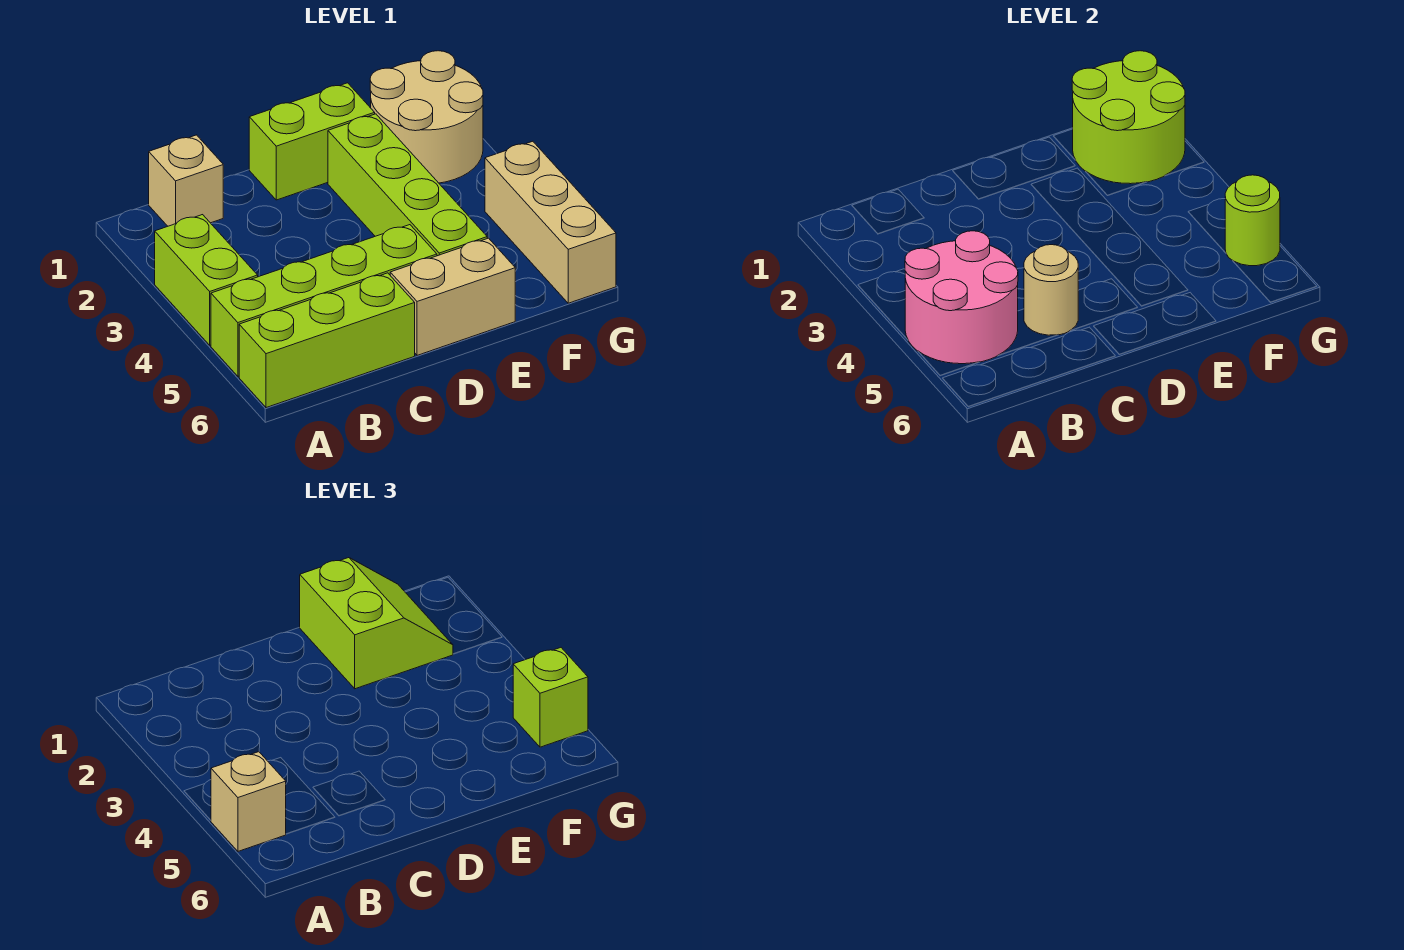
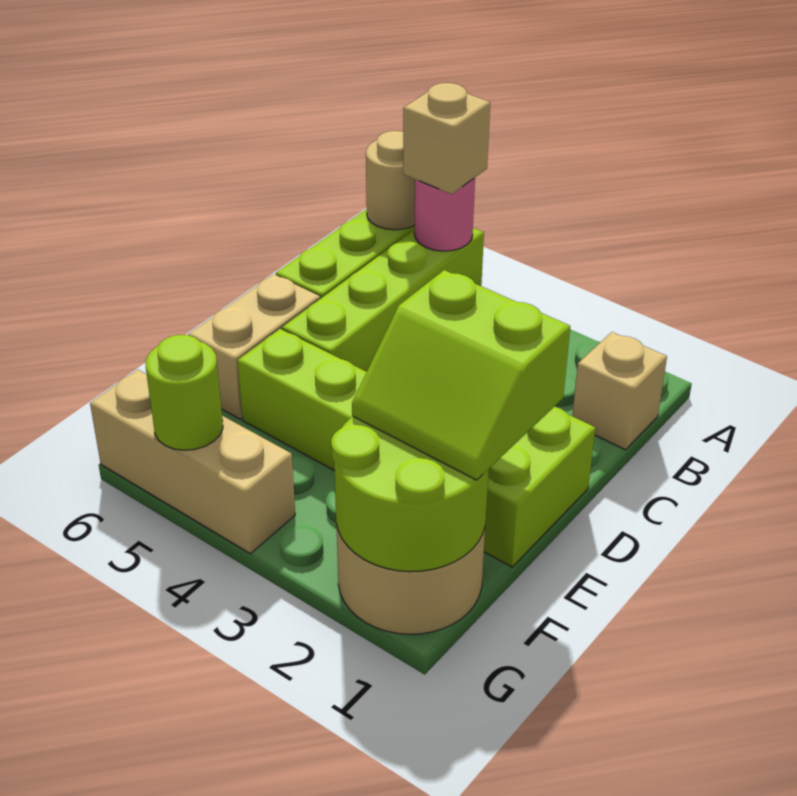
lime brick A3:A4 level 1 -> none
pink round brick A4:B5 level 2 -> pink round brick A5 level 2
tan round brick C5 level 2 -> tan round brick A6 level 2
lime brick G5 level 3 -> none

